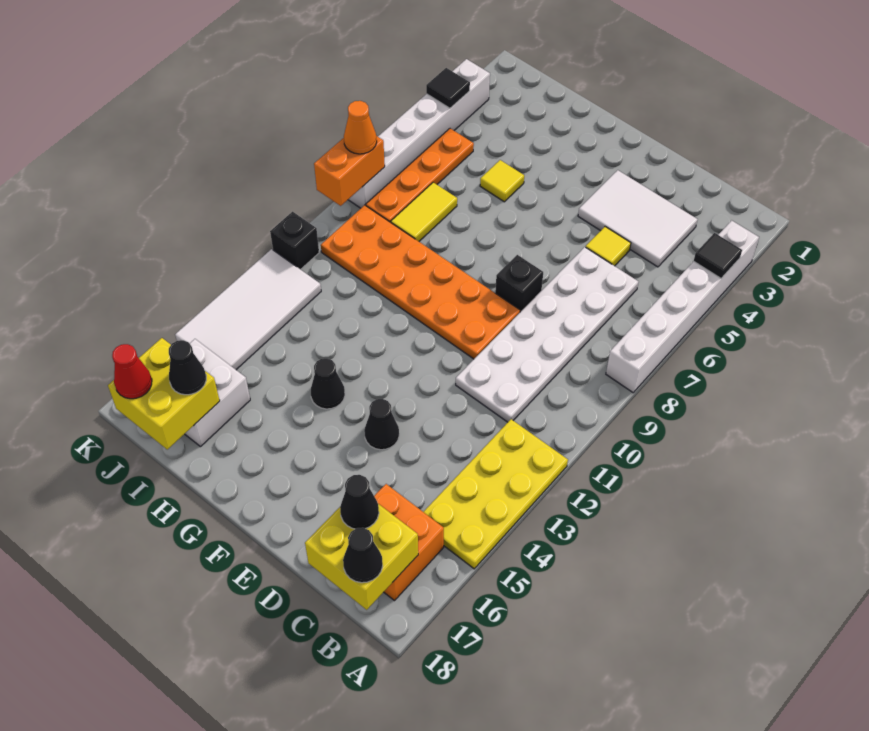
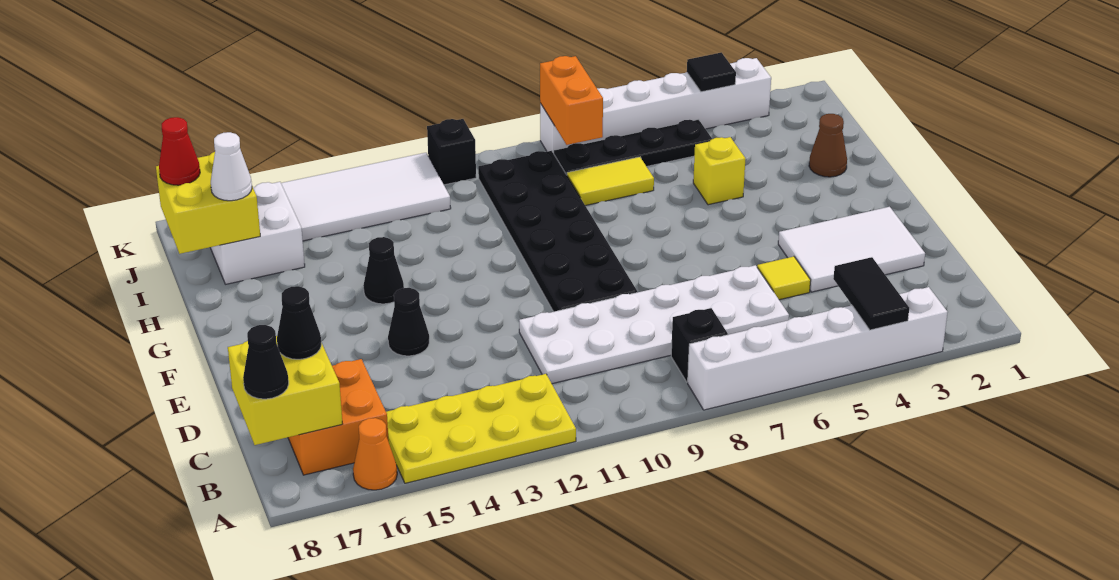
black tile A4 level 2 -> black tile A4:B4 level 2
white tile C3:E4 level 1 -> white tile D2:E4 level 1
black brick E8 level 1 -> black brick B8 level 1
orange plate E9:J10 level 1 -> black plate E9:J10 level 1
none -> brown cone H2 level 1
yellow tile H5 level 1 -> yellow brick H5 level 1
black cone I17 level 3 -> white cone I17 level 3
orange plate J5:J8 level 1 -> black plate J5:J8 level 1
orange brick K8:K9 level 2 -> orange brick J8:K8 level 2
orange cone K8 level 3 -> orange cone A16 level 1

